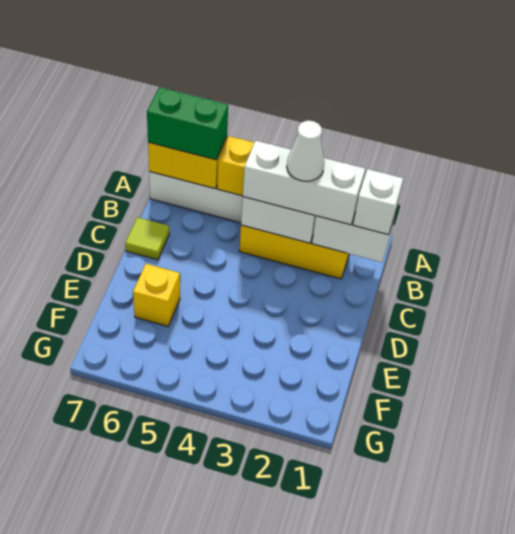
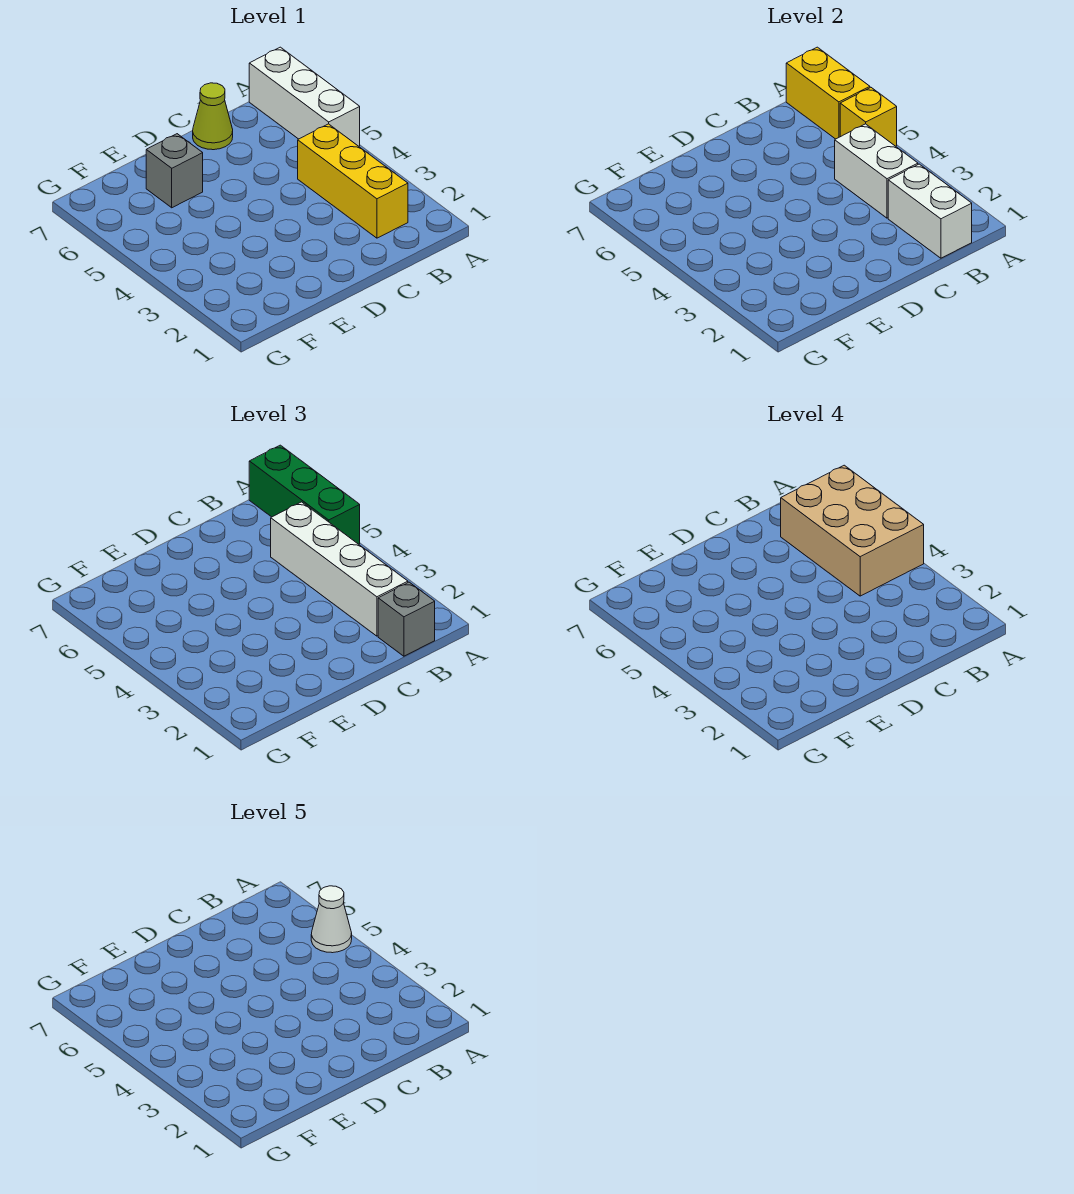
none -> tan brick A4:B6 level 4
green brick A6:A7 level 3 -> green brick A5:A7 level 3
white brick B1 level 3 -> grey brick B1 level 3
white brick B2:B4 level 3 -> white brick B2:B5 level 3
white cone B3 level 4 -> white cone A5 level 5
lime tile C7 level 1 -> lime cone C7 level 1
yellow brick E6 level 1 -> grey brick E6 level 1

